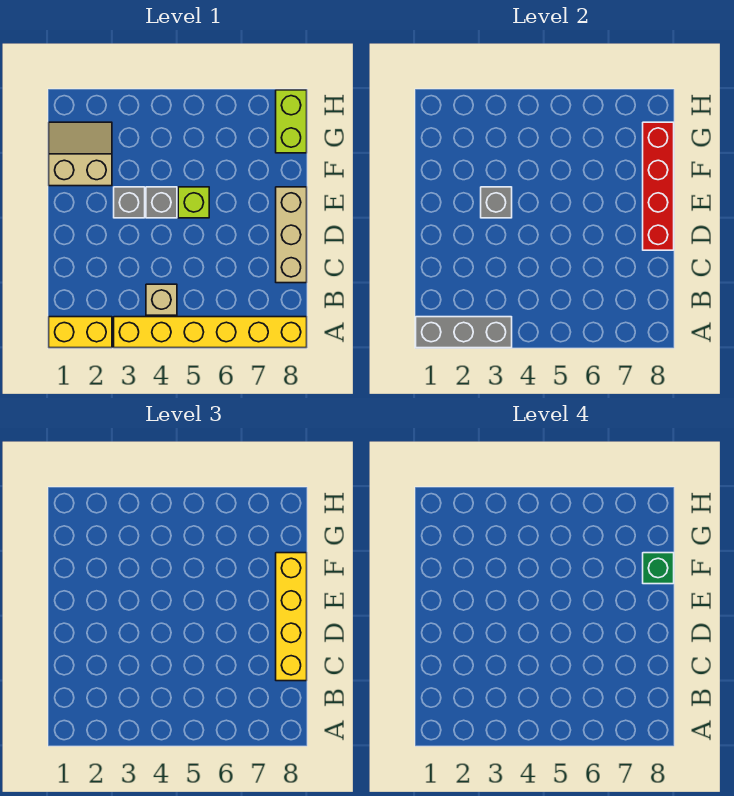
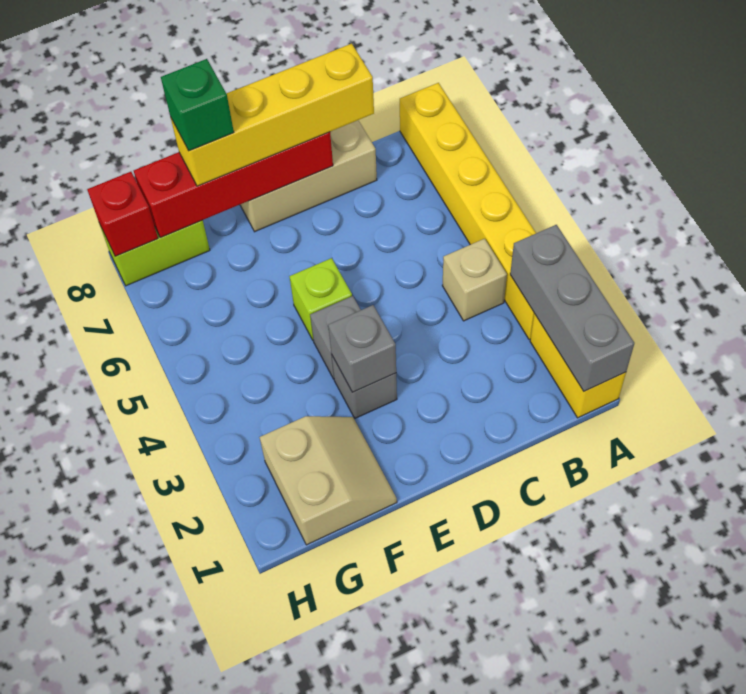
tan slope F1:G2 level 1 top F -> tan slope F1:G2 level 1 top G
none -> red brick H8 level 2

